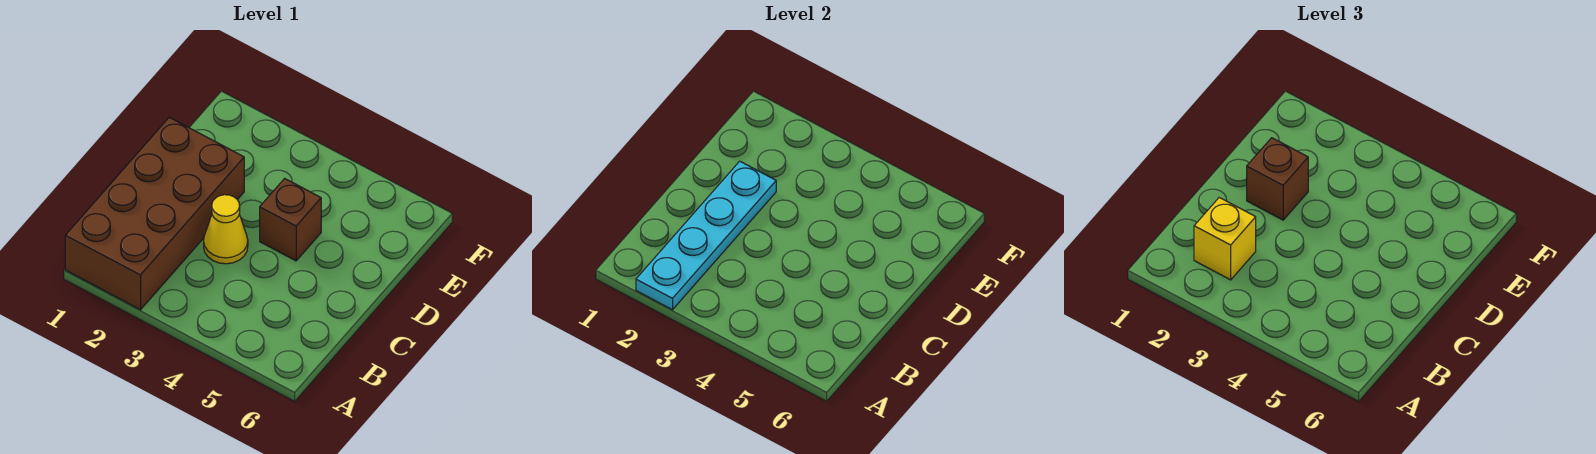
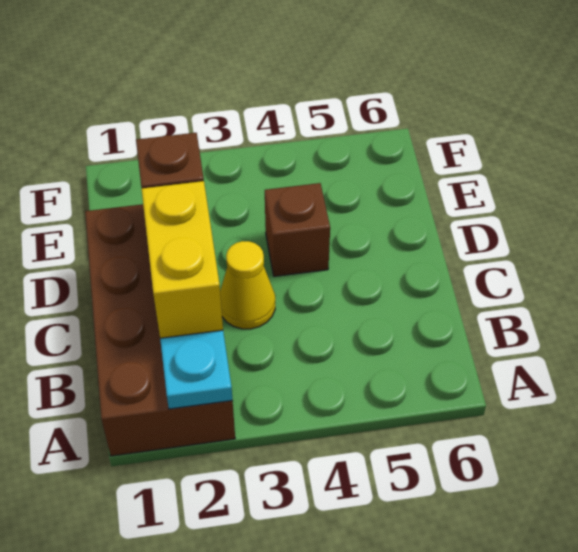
yellow brick B2 level 3 -> yellow brick B2:C2 level 3

